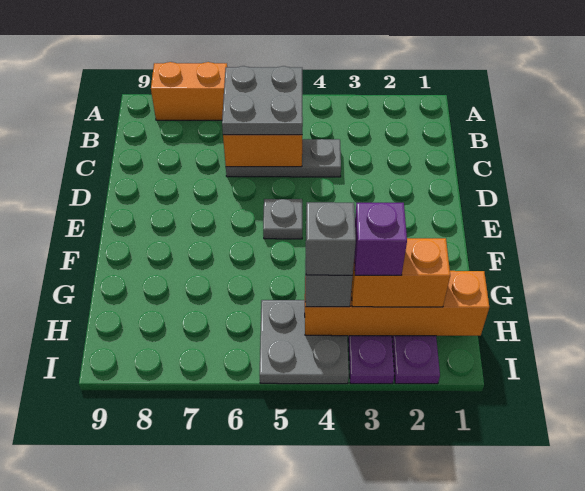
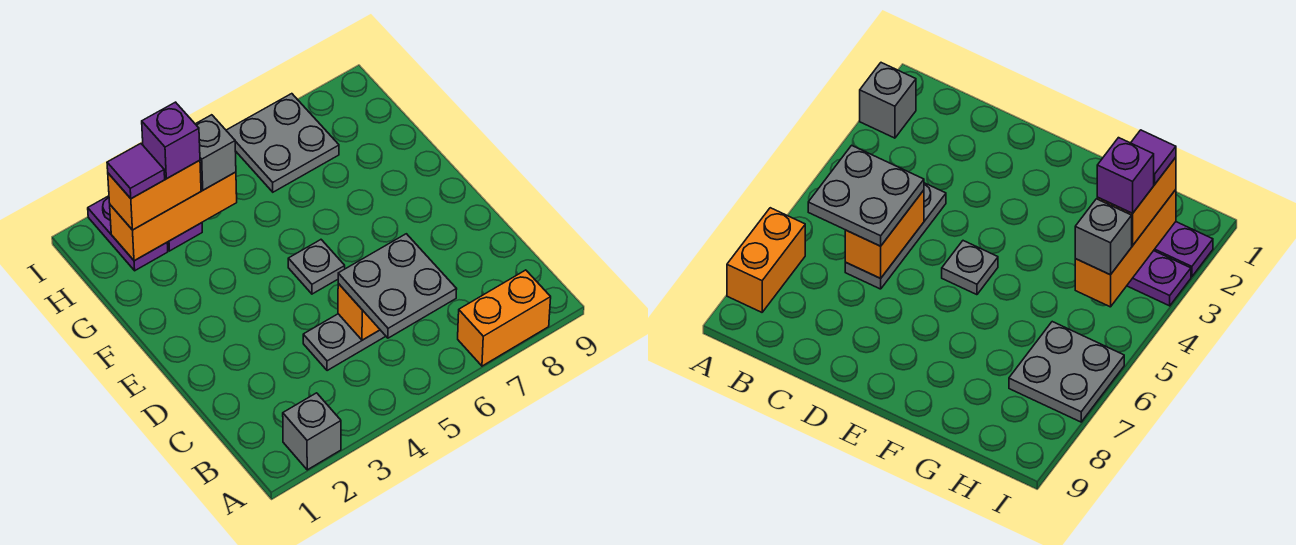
orange brick H1:H4 level 2 -> orange brick H2:H4 level 2
none -> purple tile H2 level 4
grey plate H4:I5 level 1 -> grey plate H6:I7 level 1
grey brick H4 level 4 -> grey brick A2 level 1

